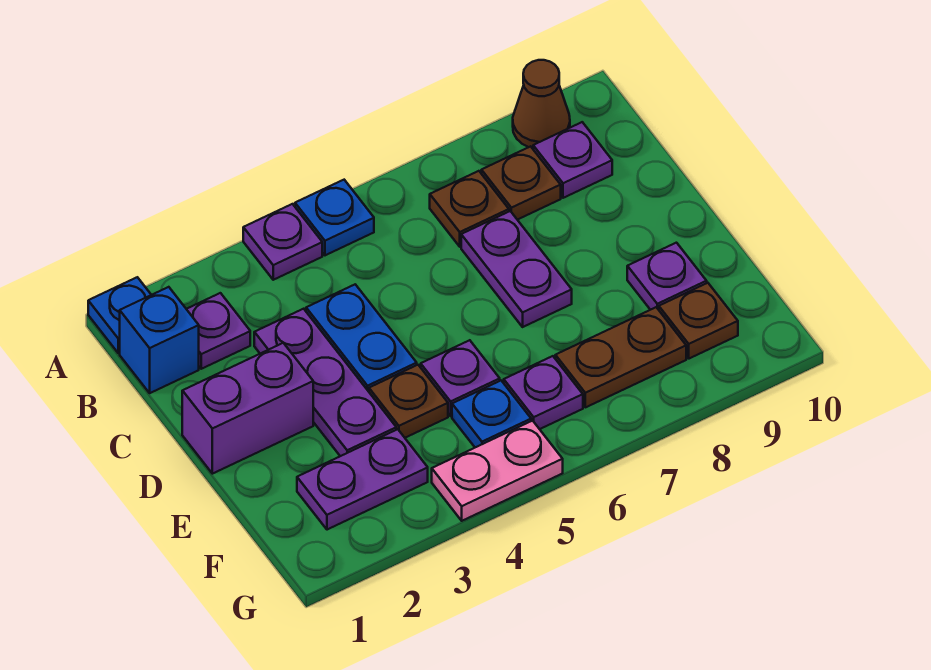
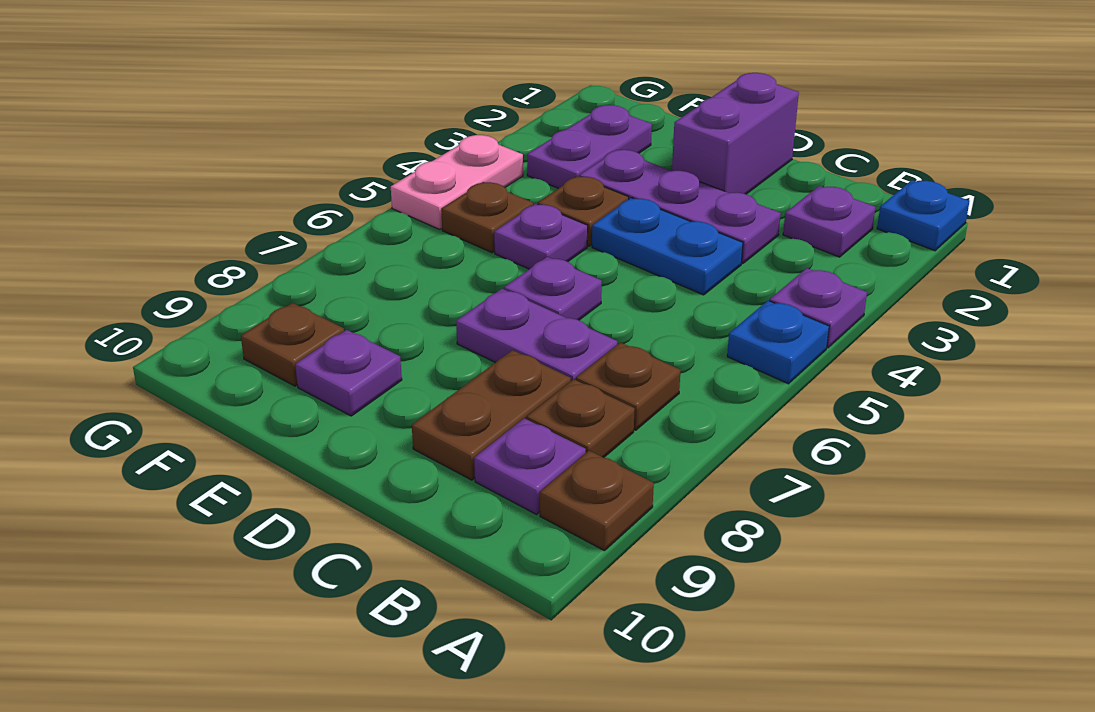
brown cone A9 level 1 -> brown plate A9 level 1
blue brick B1 level 1 -> none
blue plate F5 level 1 -> brown plate F5 level 1
purple plate F6 level 1 -> purple plate D6 level 1
brown plate F7:F8 level 1 -> brown plate C8:C9 level 1

